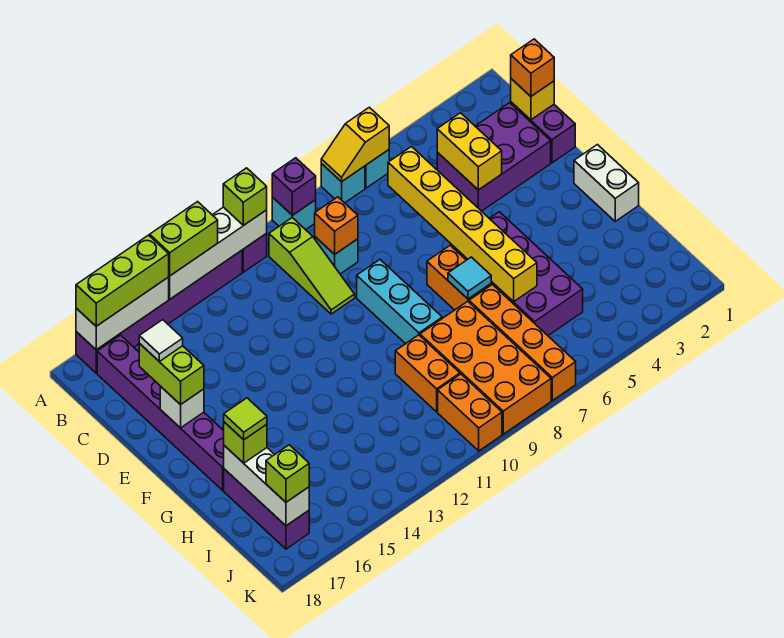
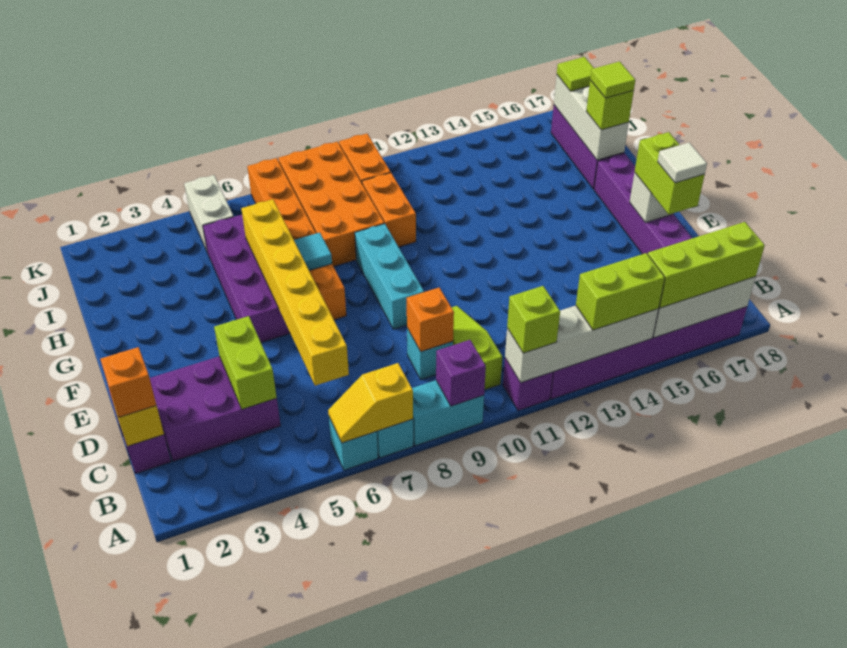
yellow slope A6:A7 level 2 top 6 -> yellow slope A6:A7 level 2 top 7
cyan brick A9 level 1 -> cyan brick A8:A9 level 1
yellow brick C4:D4 level 2 -> lime brick C4:D4 level 2
white brick F1:G1 level 1 -> white brick J5:K5 level 1
lime brick J17 level 3 -> lime tile J17 level 3

